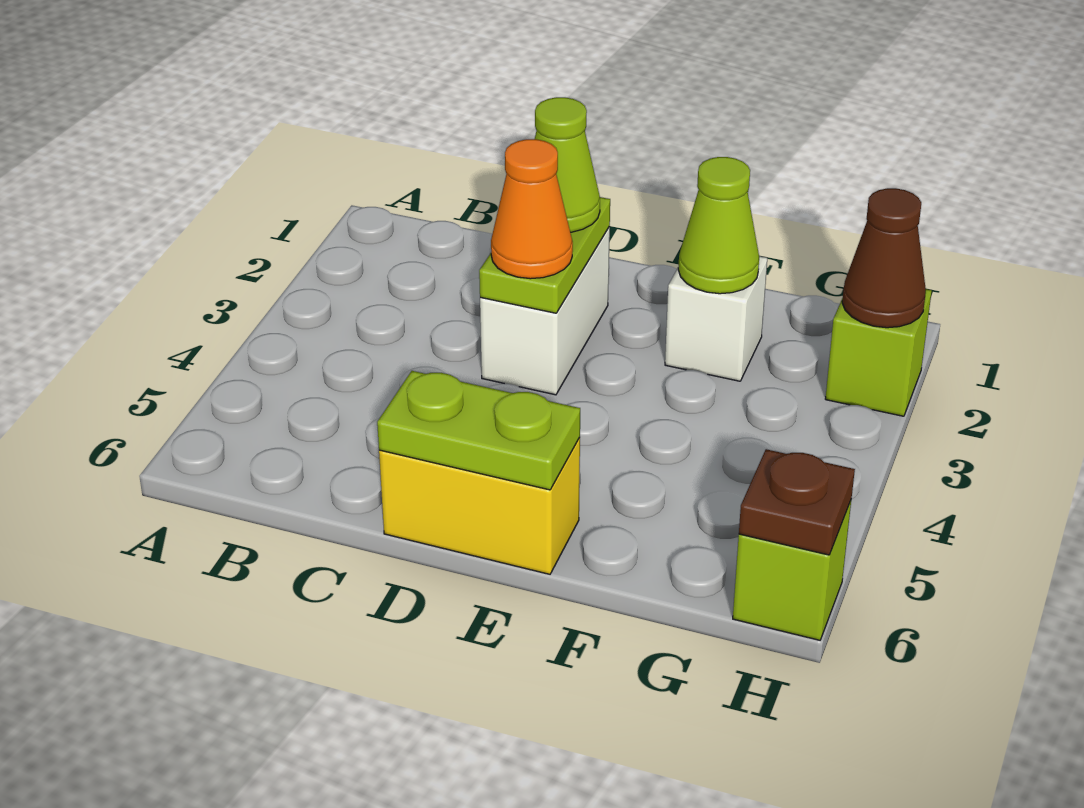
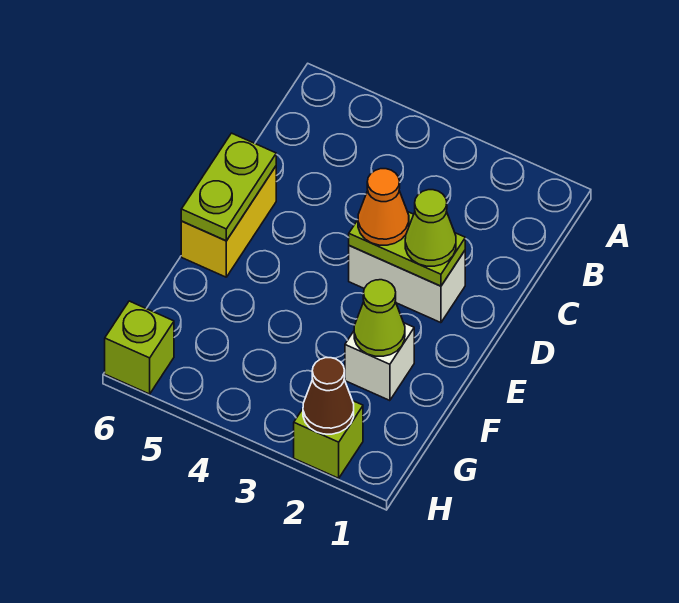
brown plate H6 level 2 -> none

